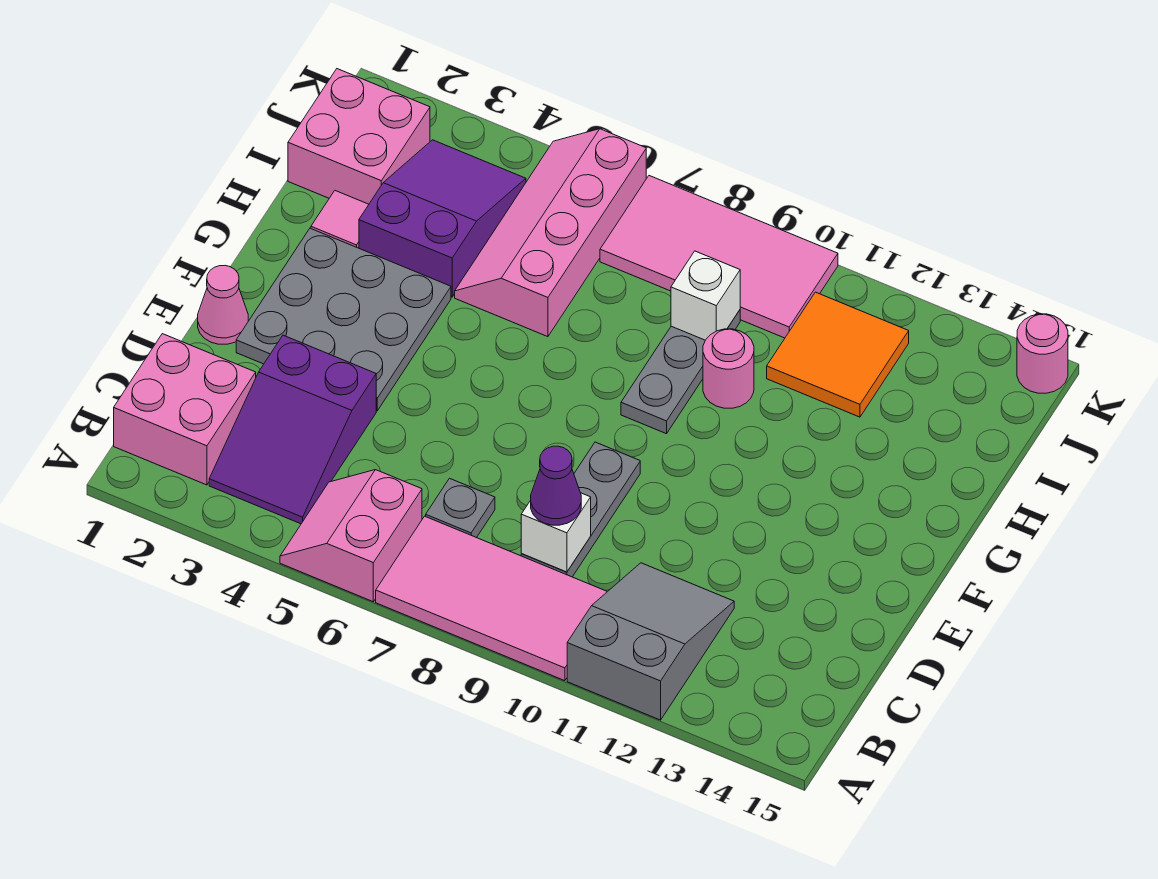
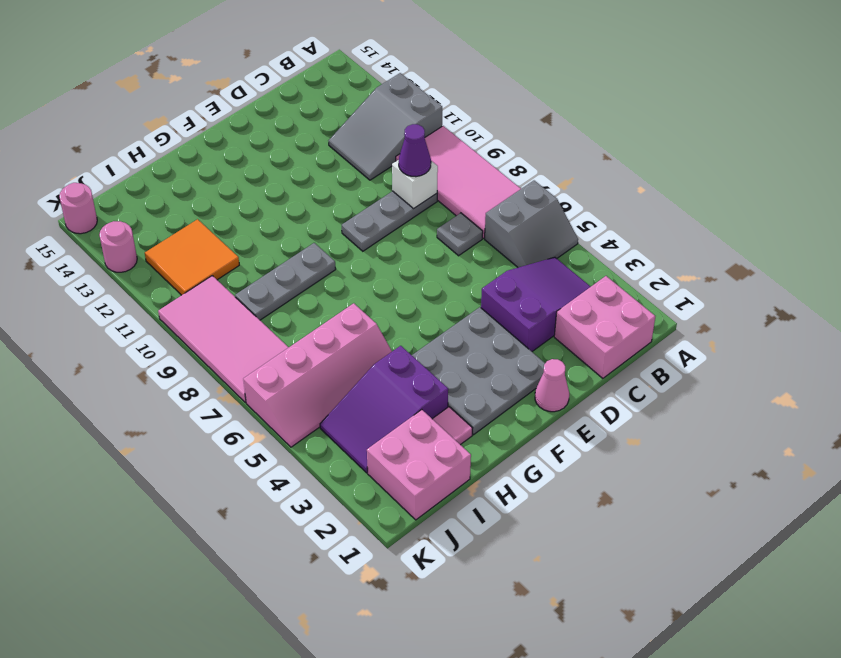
pink slope A5:B6 level 1 top 6 -> grey slope A5:B6 level 1 top 6
pink round brick H10 level 1 -> pink round brick K13 level 1
white brick I9 level 2 -> none

